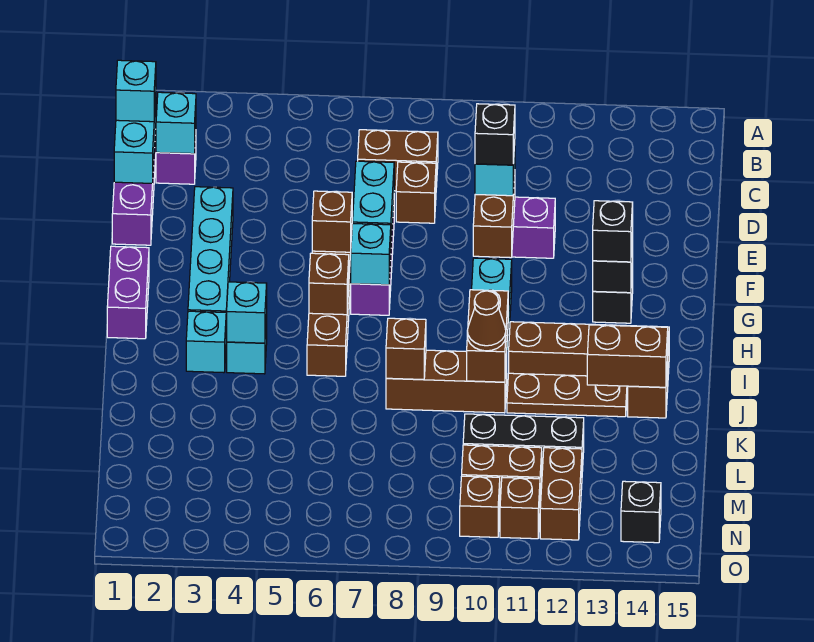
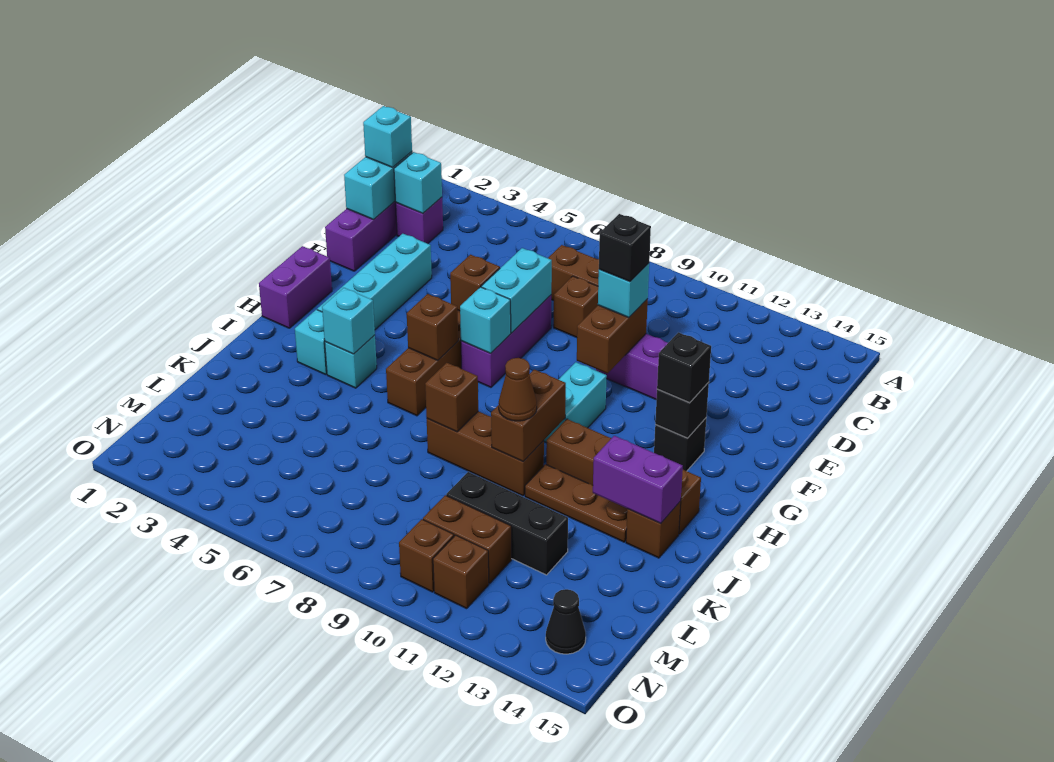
brown brick J13:J14 level 2 -> purple brick J13:J14 level 2
brown brick M12:N12 level 1 -> none
black brick N14 level 1 -> black cone N14 level 1

